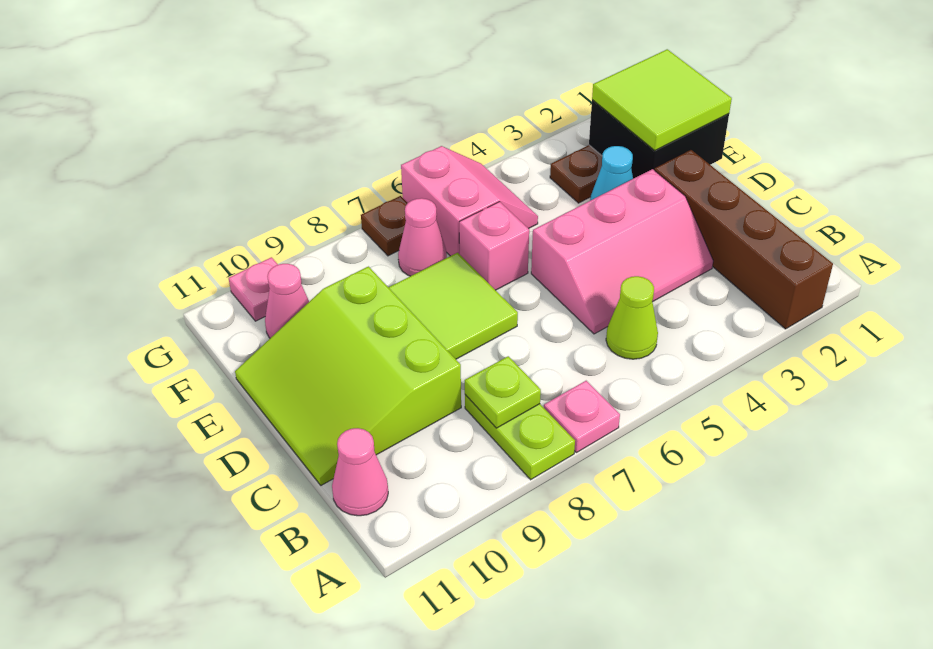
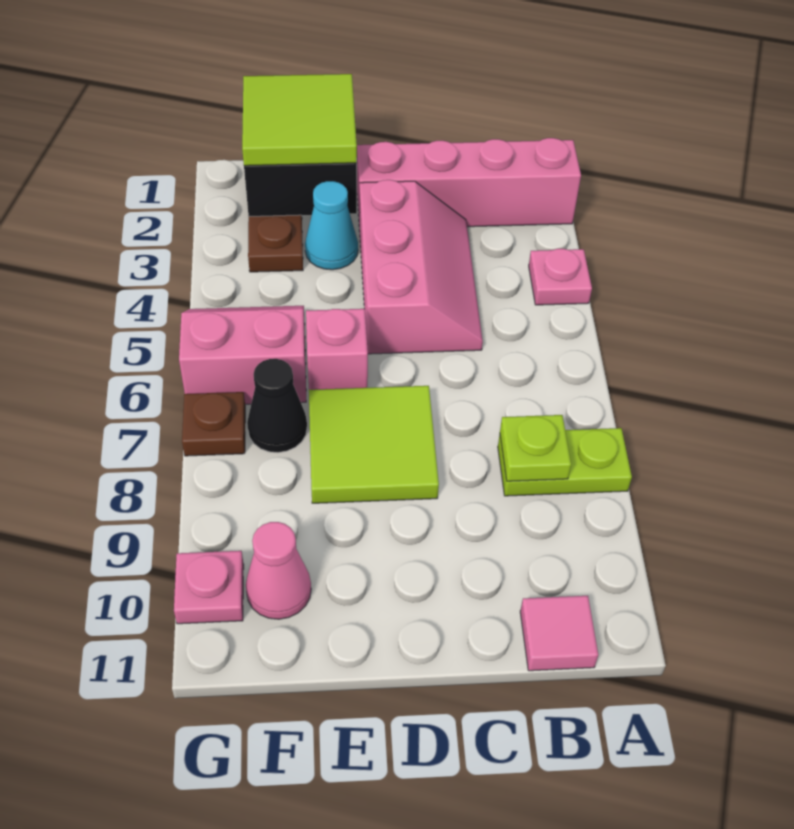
brown brick A2:D2 level 1 -> pink brick A2:D2 level 1
pink plate A7 level 1 -> pink plate A4 level 1
lime cone B5 level 1 -> none
pink cone B11 level 1 -> pink tile B11 level 1
lime slope C9:E11 level 1 top 9 -> none
pink cone F7 level 1 -> black cone F7 level 1

